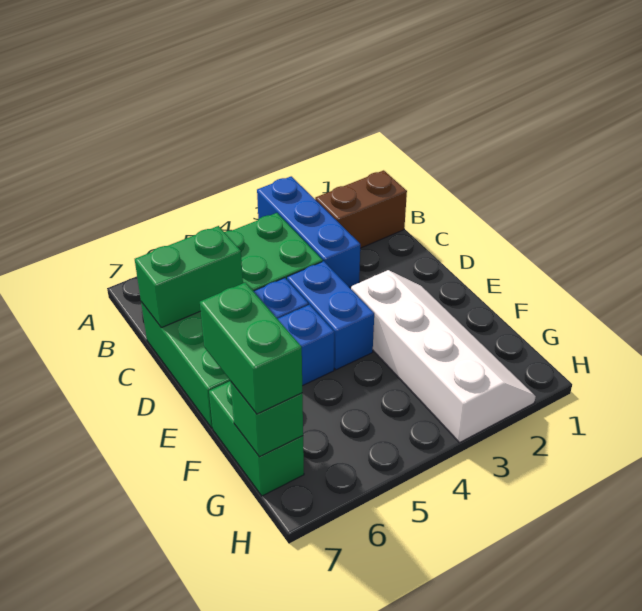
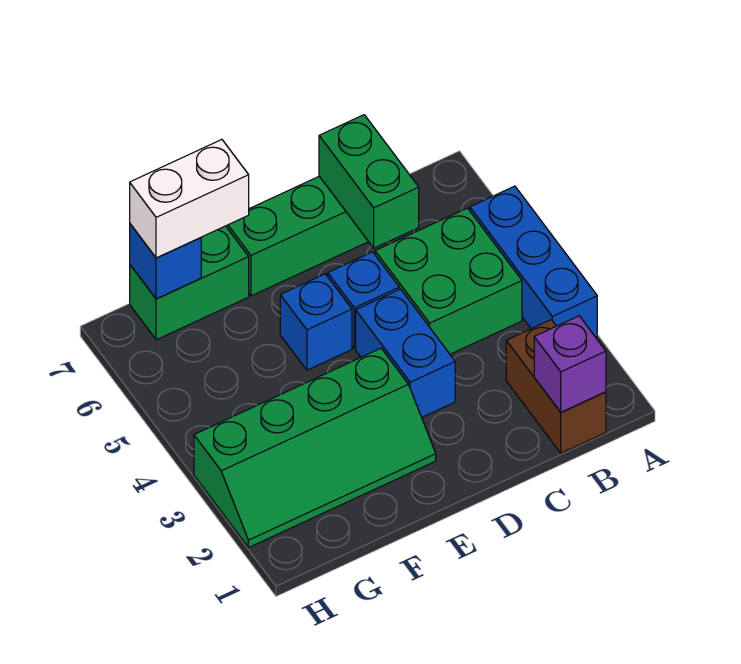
blue brick A3:C3 level 1 -> blue brick A3:A5 level 1
none -> purple brick B1 level 2
blue brick D4:E4 level 1 -> blue brick D3:D4 level 1
white slope E2:H3 level 1 top 3 -> green slope E2:H3 level 1 top 3
green brick F7:G7 level 3 -> white brick F7:G7 level 3
green brick G7 level 2 -> blue brick G7 level 2

